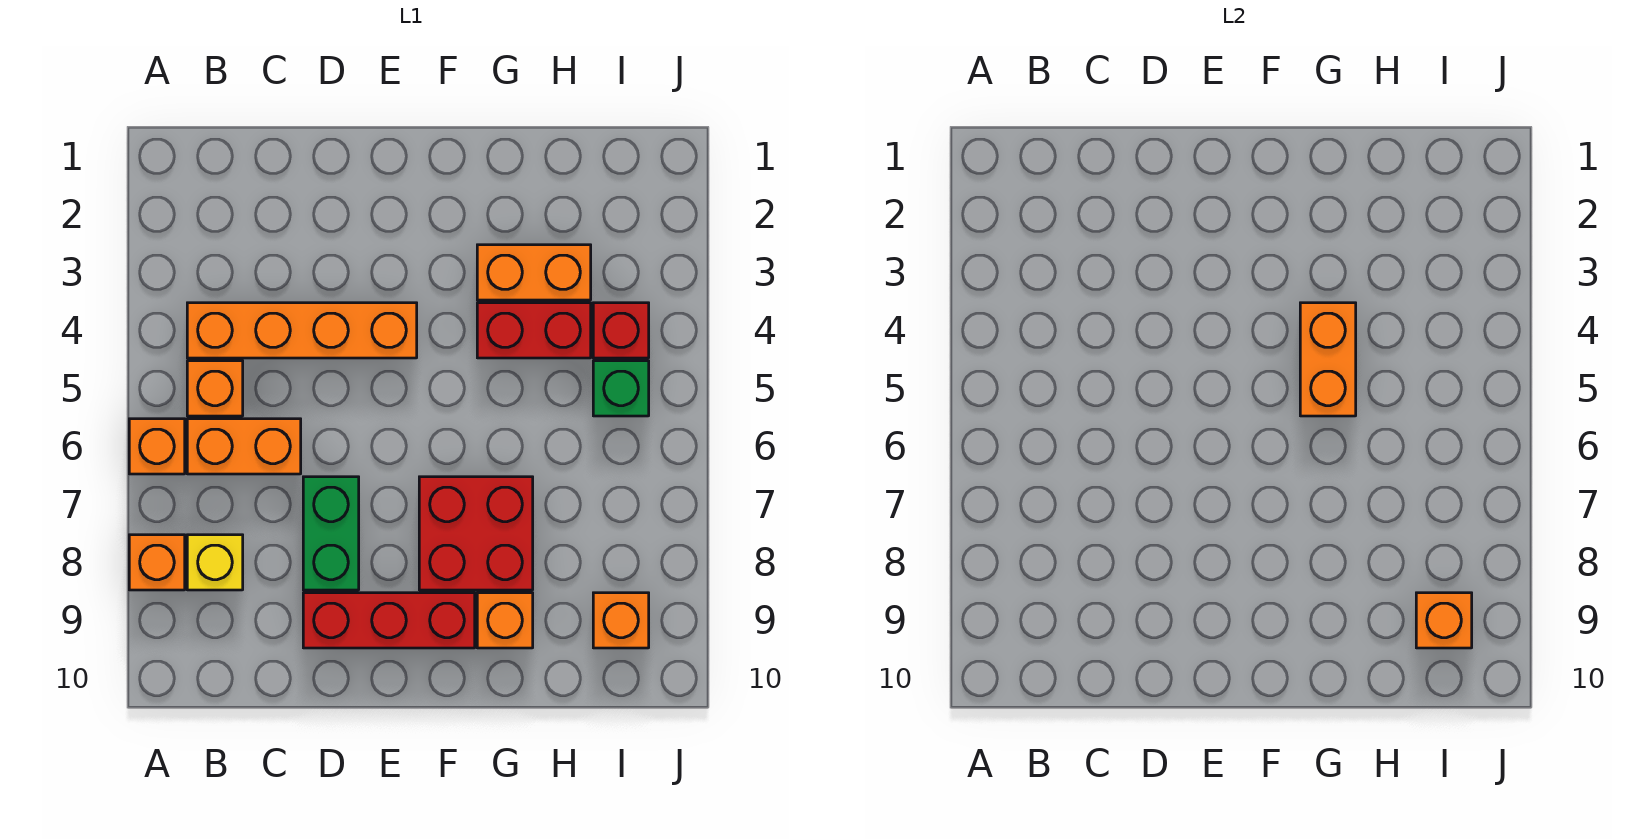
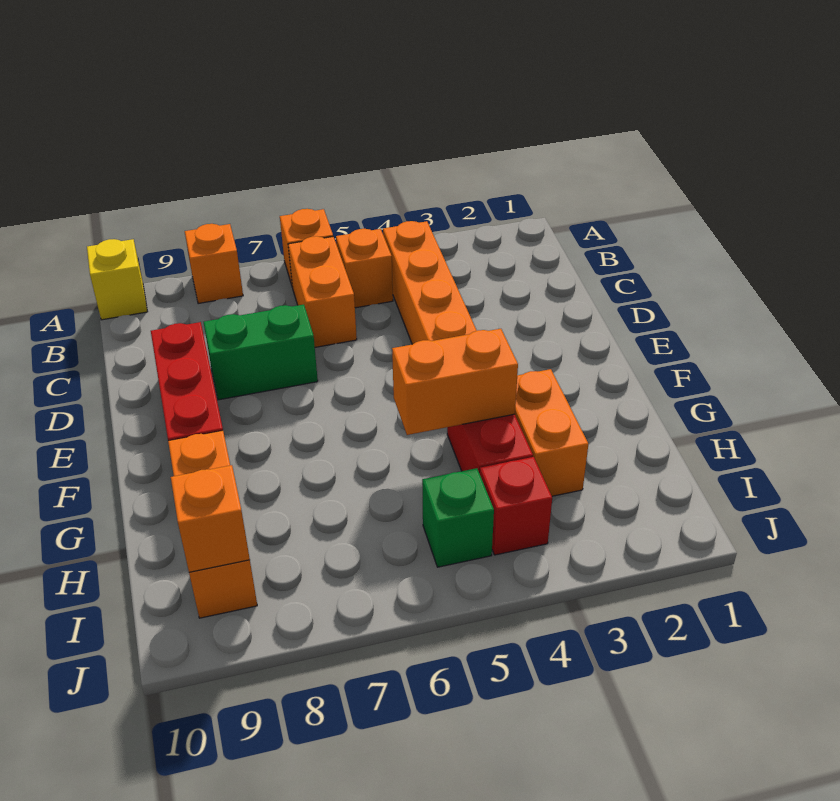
yellow brick B8 level 1 -> yellow brick A10 level 1
red brick F7:G8 level 1 -> none

